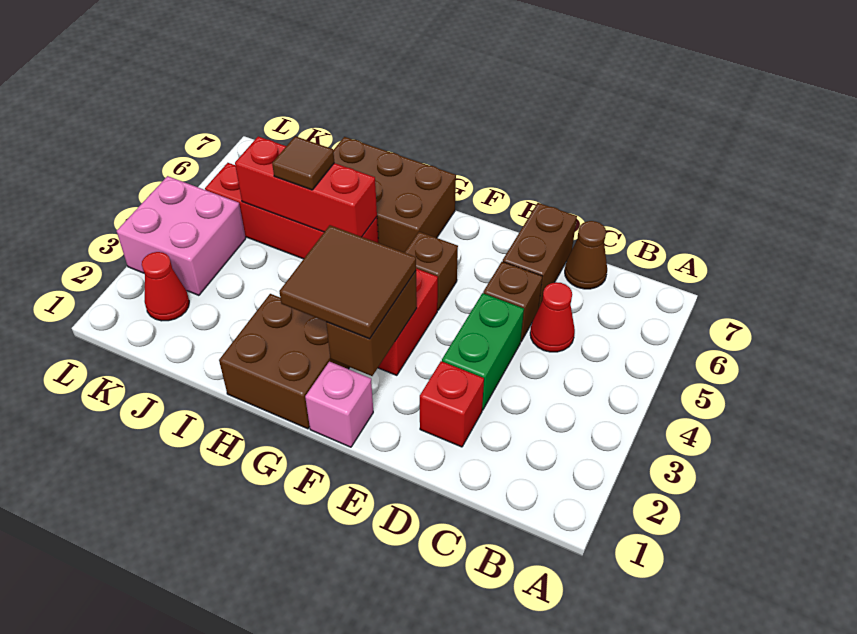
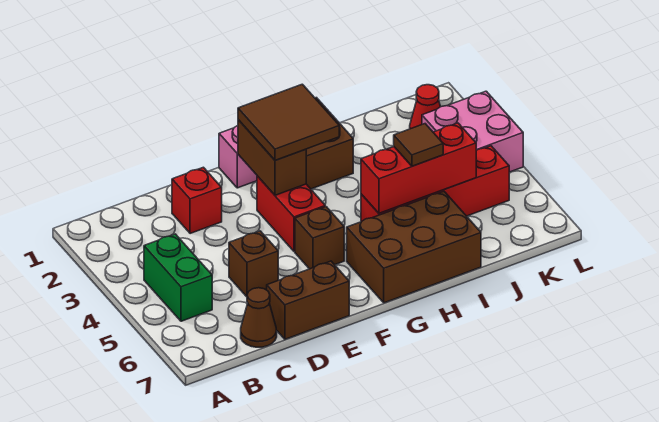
red cone C5 level 1 -> none
green brick D3:D4 level 1 -> green brick B4:B5 level 1
brown brick D6:D7 level 1 -> brown brick D7:E7 level 1

